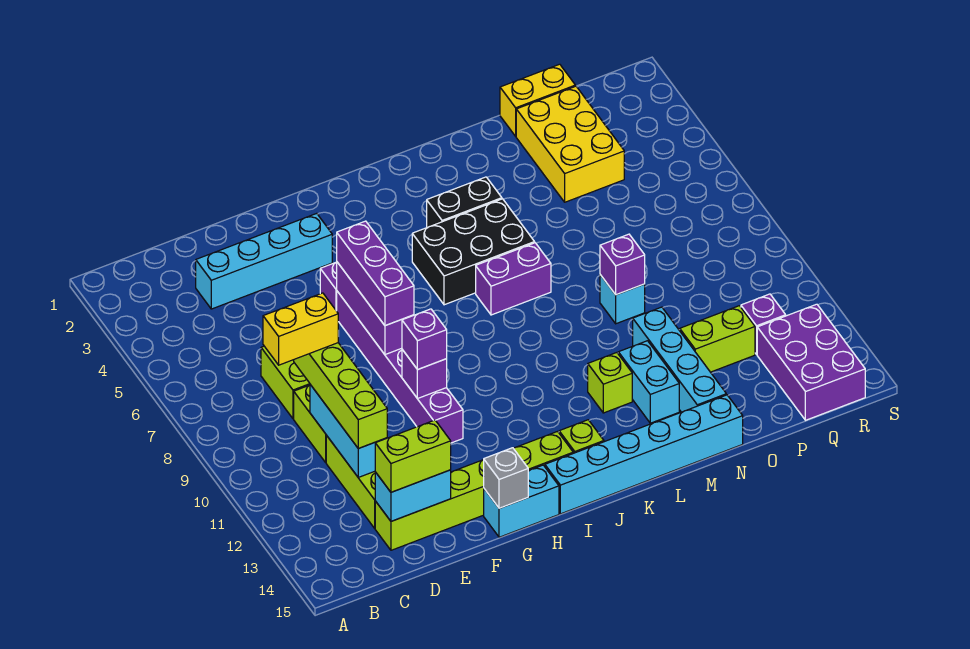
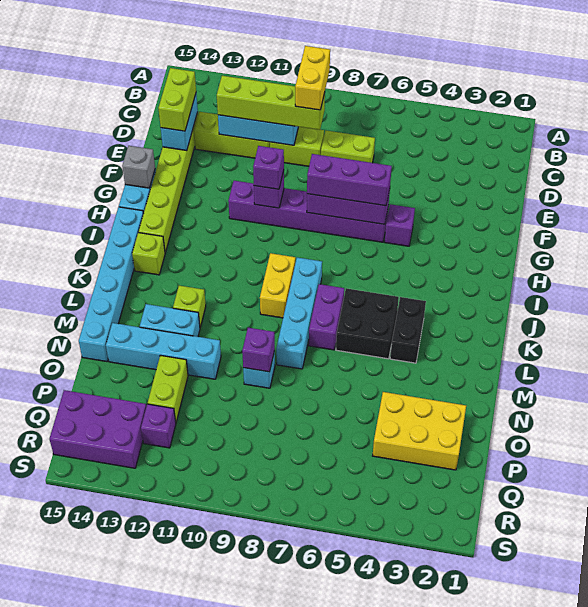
cyan brick D3:G3 level 1 -> cyan brick J8:M8 level 1
black brick J5:L6 level 1 -> black brick K5:L6 level 1
yellow brick O1:P1 level 1 -> yellow brick J9:K9 level 1

